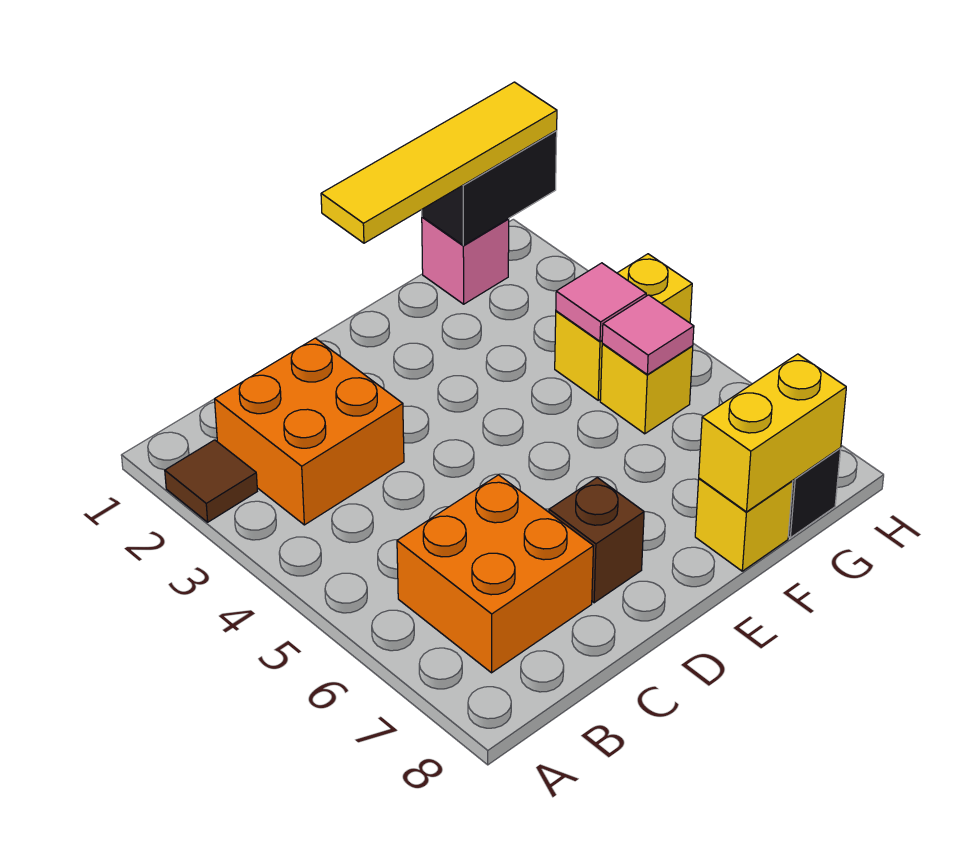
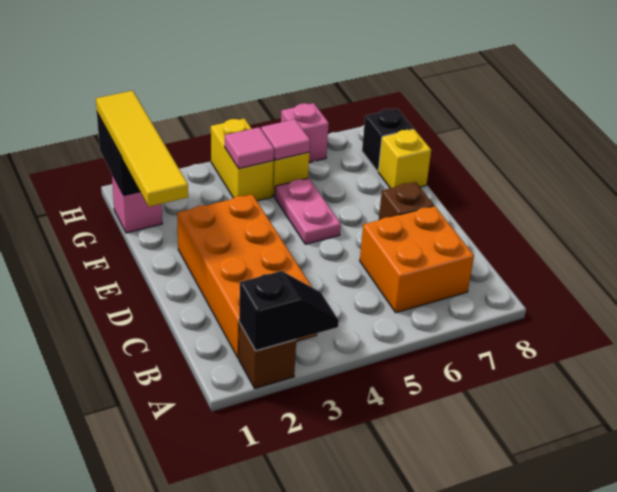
brown tile A2 level 1 -> brown brick A2 level 1
none -> black slope A2:A3 level 2 top 2
orange brick B2:C3 level 1 -> orange brick B2:E3 level 1
none -> pink plate E5:F5 level 1
yellow brick F8:G8 level 2 -> none
none -> pink brick H6 level 1

